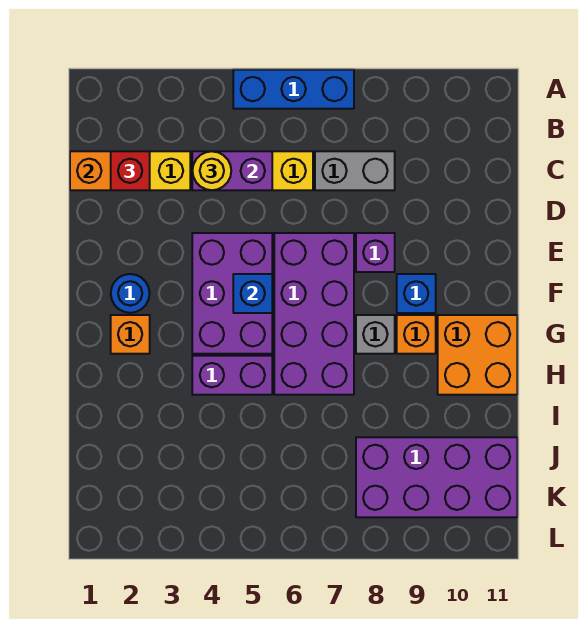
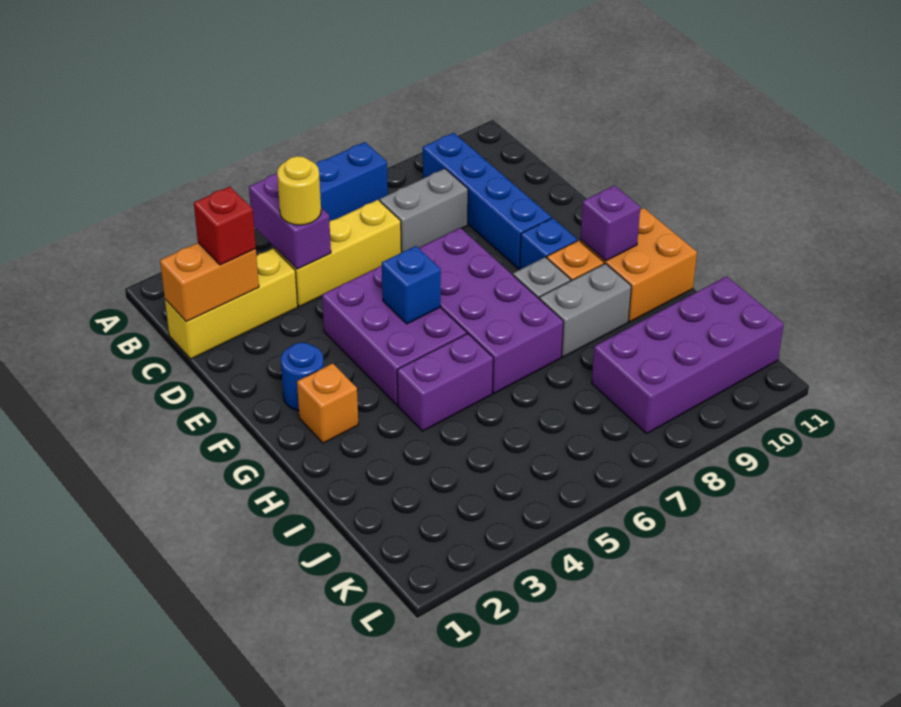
none -> blue brick B9:E9 level 1
purple brick C4:C5 level 2 -> purple brick B4:C4 level 2
purple brick E8 level 1 -> purple brick G10 level 2
none -> grey brick H8:H9 level 1

